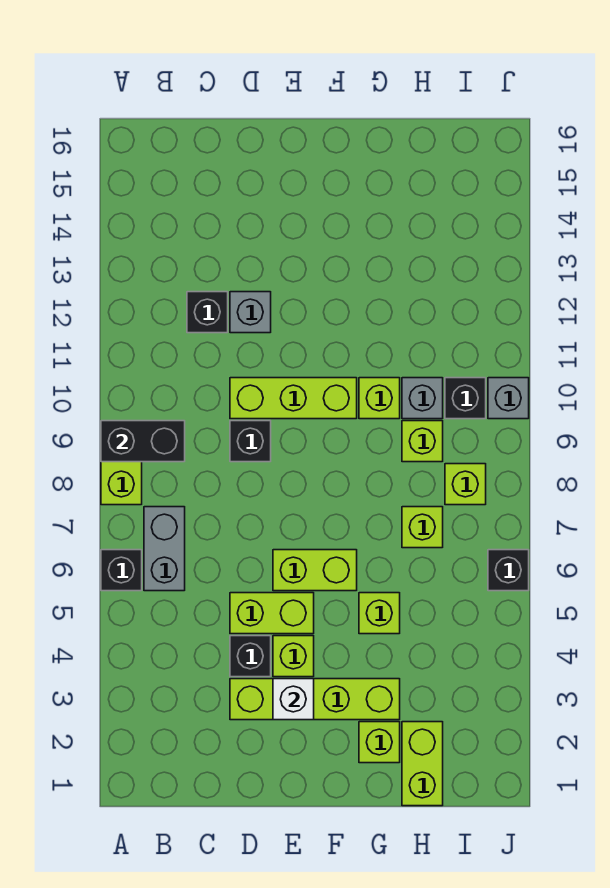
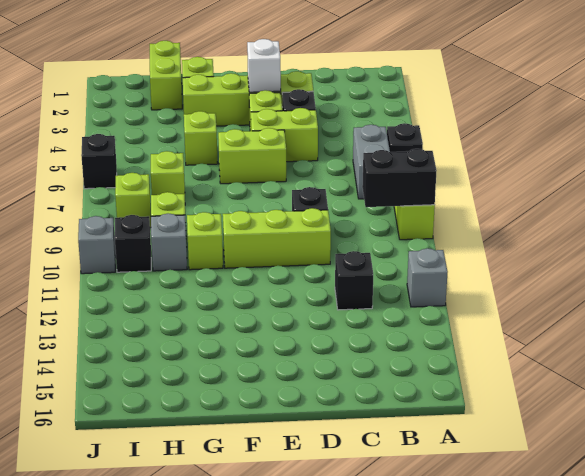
grey brick D12 level 1 -> grey brick A12 level 1

